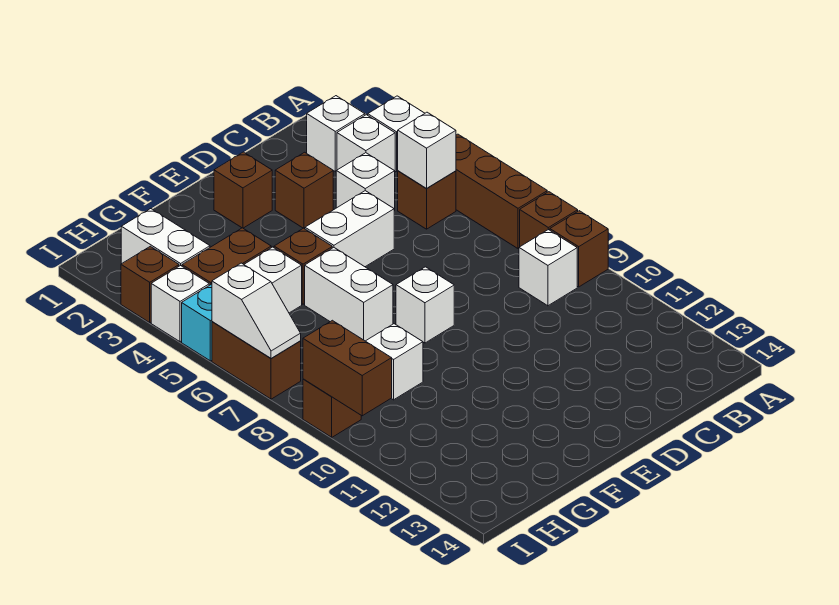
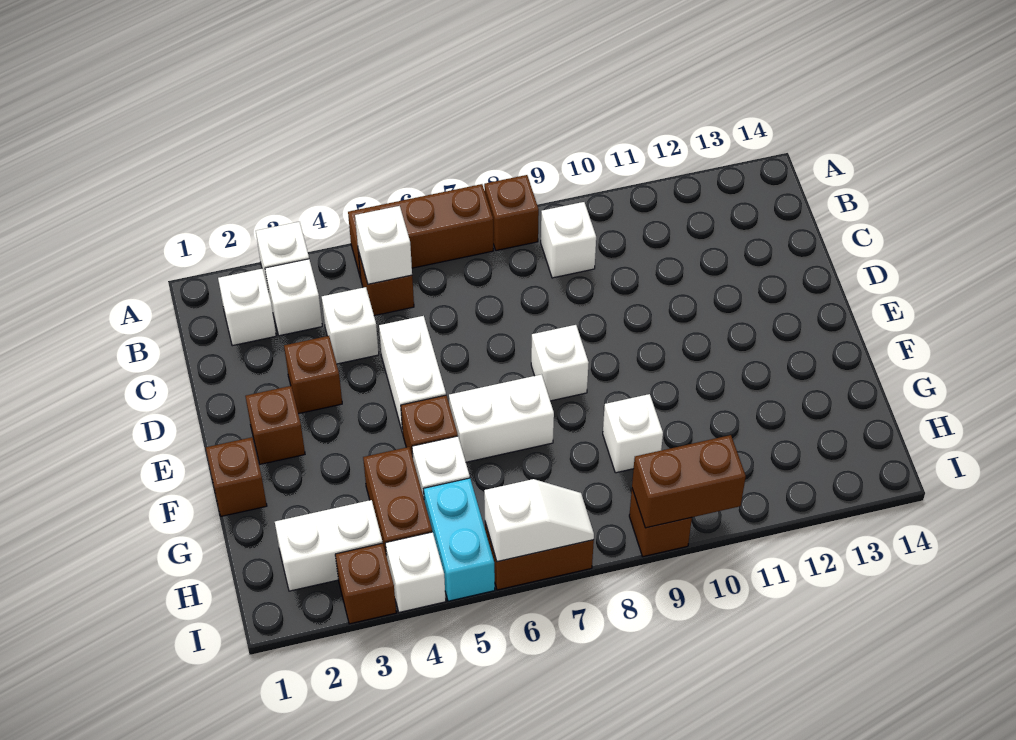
brown brick A9 level 1 -> brown brick F1 level 1

